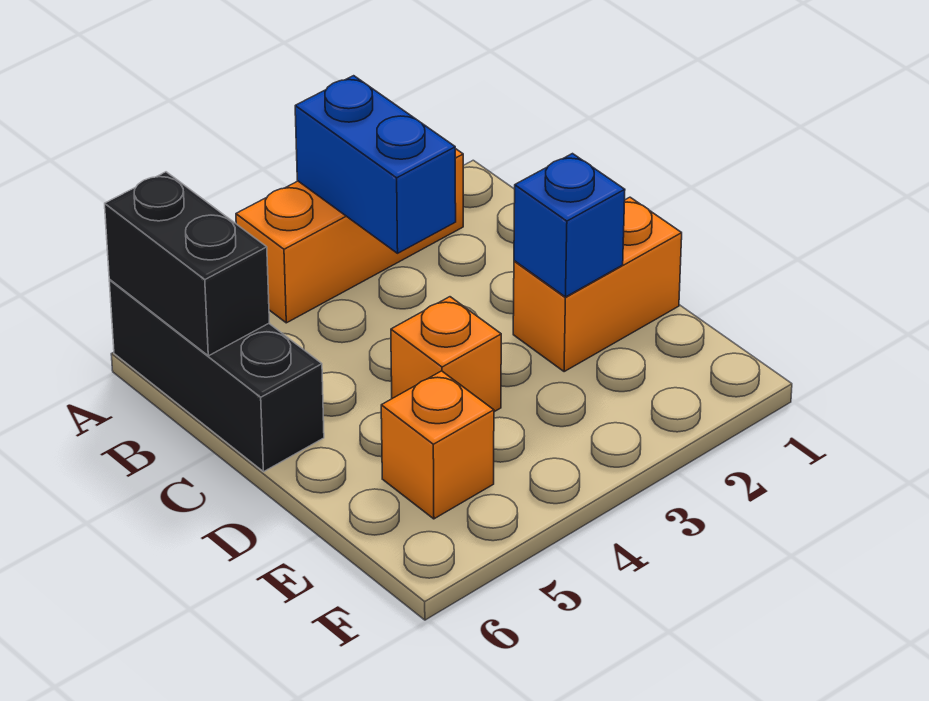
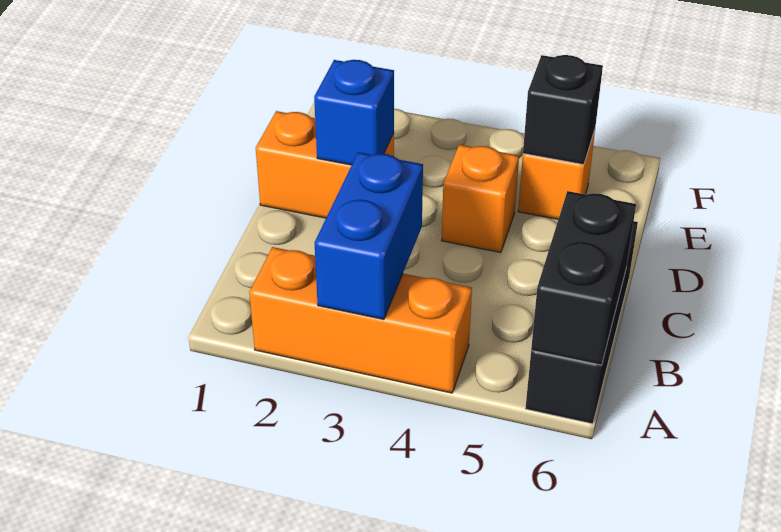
none -> black brick E5 level 2

